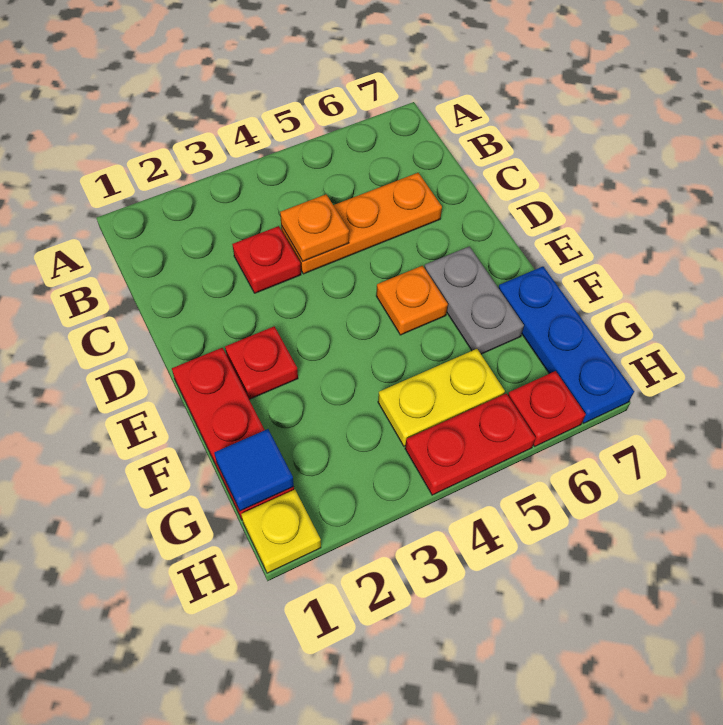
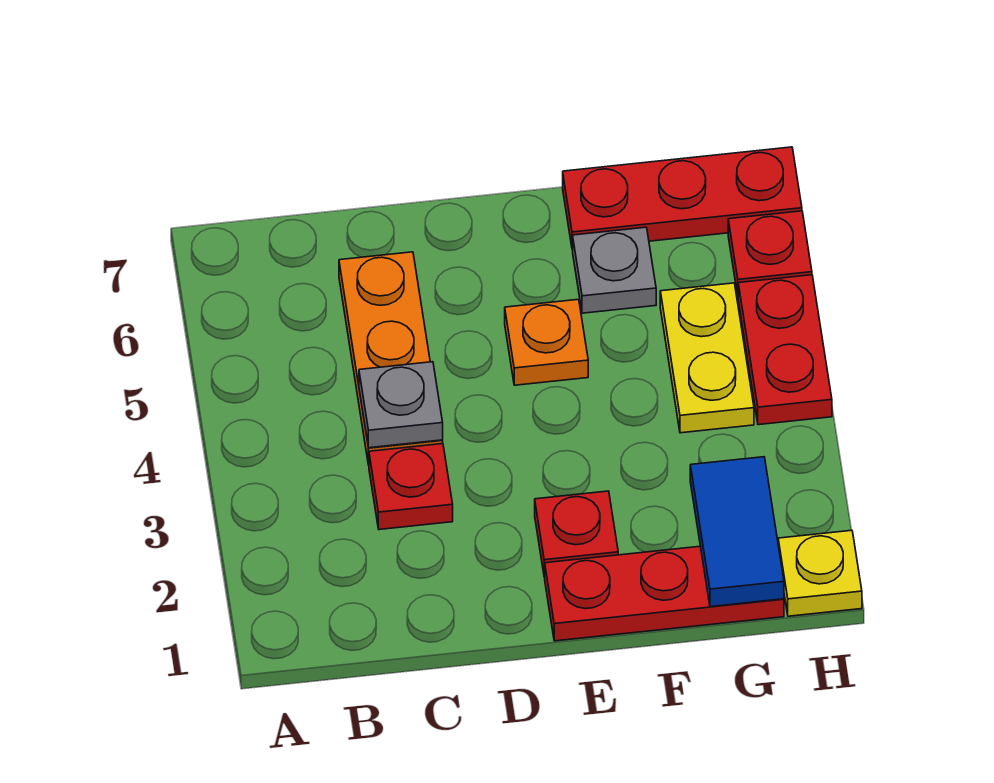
orange plate C4 level 2 -> grey plate C4 level 2
grey plate E6:F6 level 1 -> grey plate F6 level 1
blue plate F7:H7 level 1 -> red plate F7:H7 level 1
blue tile G1 level 2 -> blue tile G1:G2 level 2

